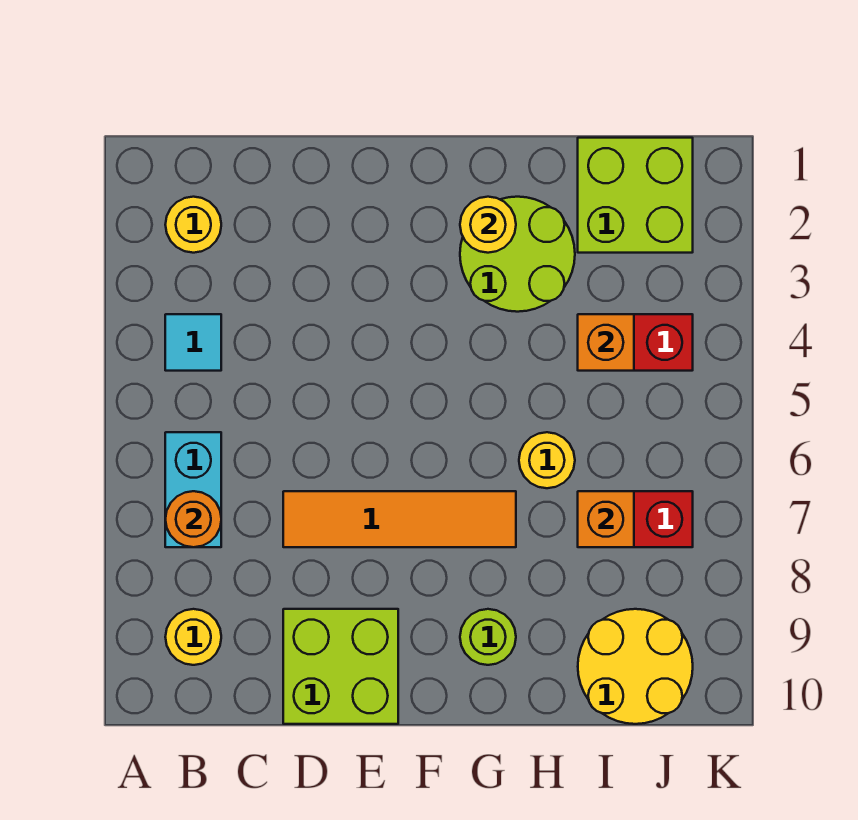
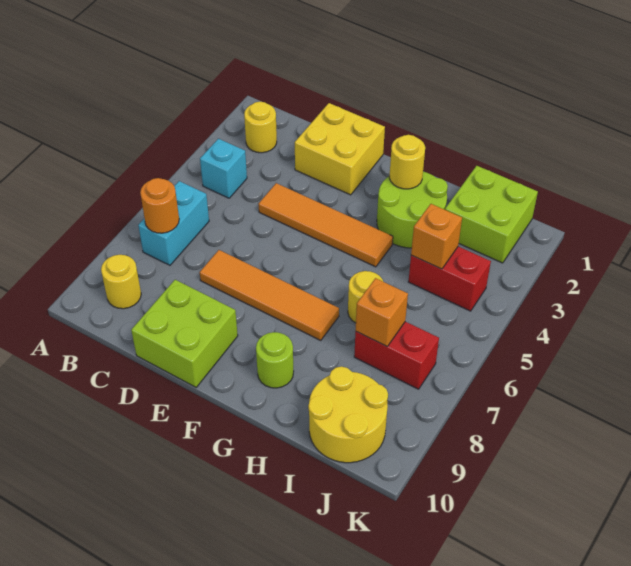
cyan tile B4 level 1 -> cyan brick B4 level 1
none -> yellow brick D1:E2 level 1
none -> orange tile D4:G4 level 1

